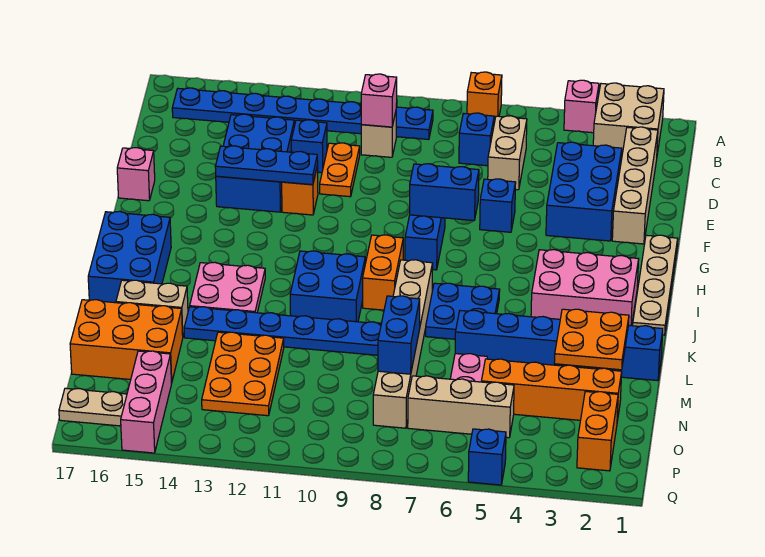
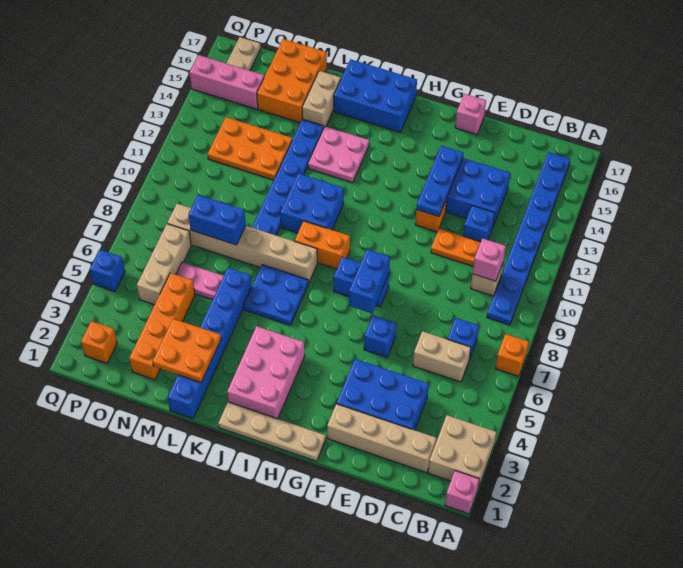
pink brick A4 level 1 -> pink brick A1 level 1
orange brick O2:P2 level 1 -> orange brick P2 level 1

